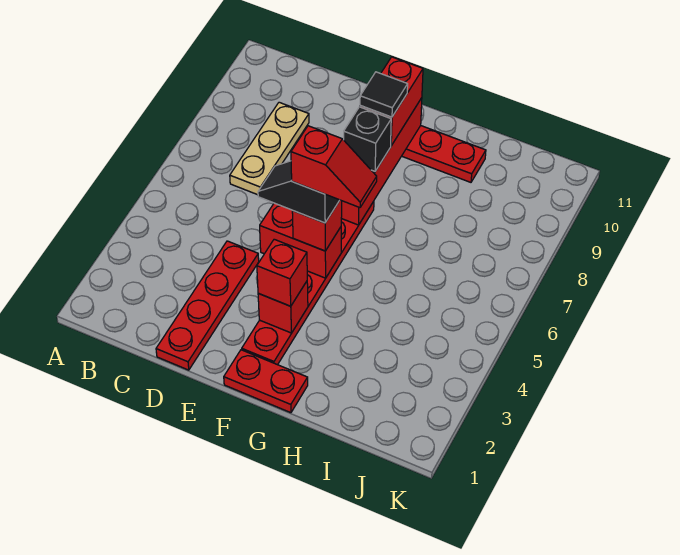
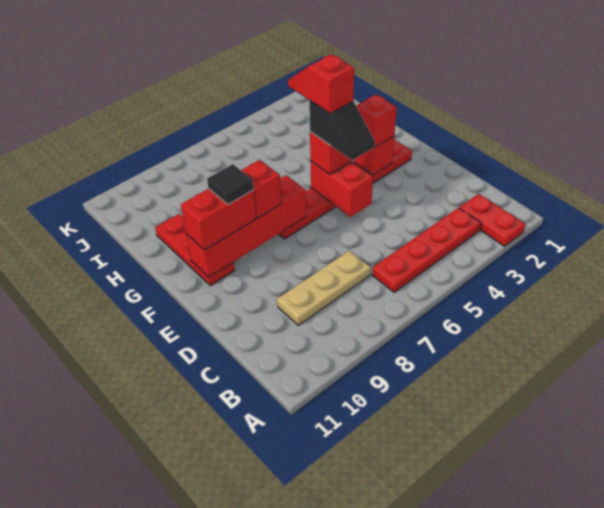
red plate D1:D4 level 1 -> red plate B3:B6 level 1
red plate F1:G1 level 1 -> red plate A2:B2 level 1
black brick F8 level 3 -> red brick F8 level 3

